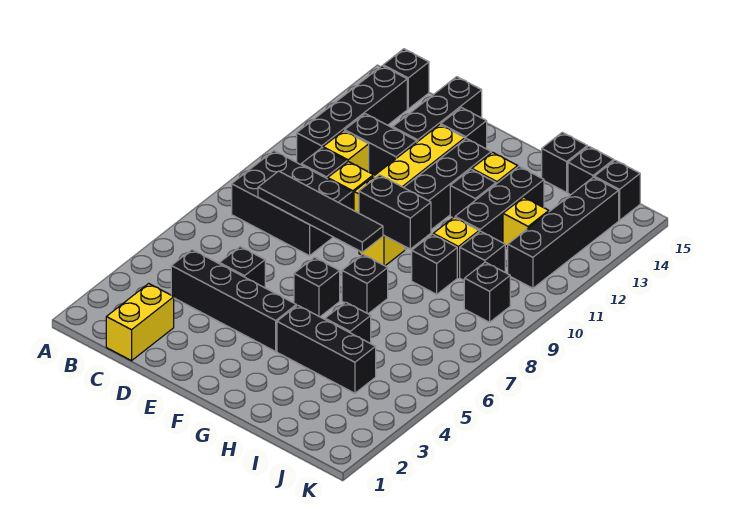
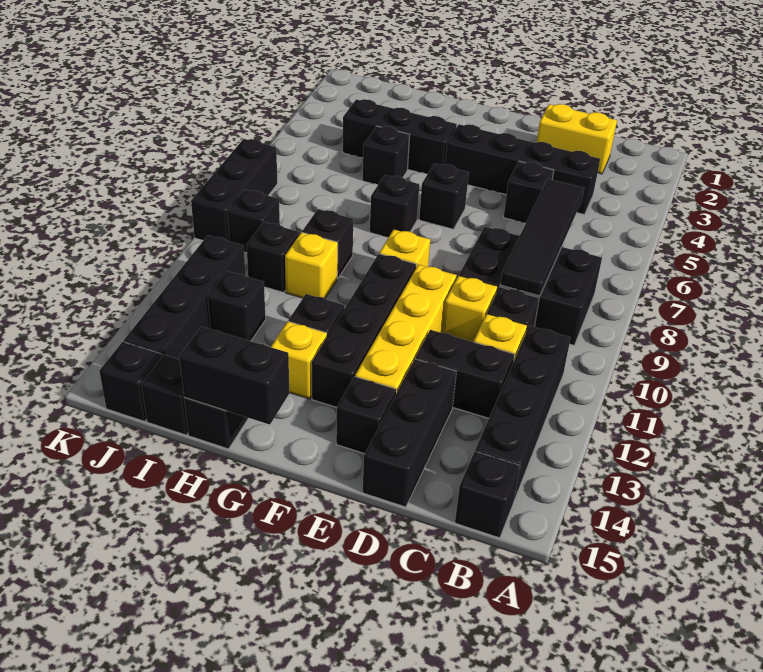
yellow brick C1:C2 level 1 -> yellow brick C2:D2 level 1
black tile C8:F8 level 2 -> black tile C6:C9 level 2
black brick F9:G9 level 2 -> black brick G15:H15 level 2
black brick H11:H13 level 1 -> black brick K7:K9 level 1
yellow brick I12 level 1 -> black brick I12 level 1

